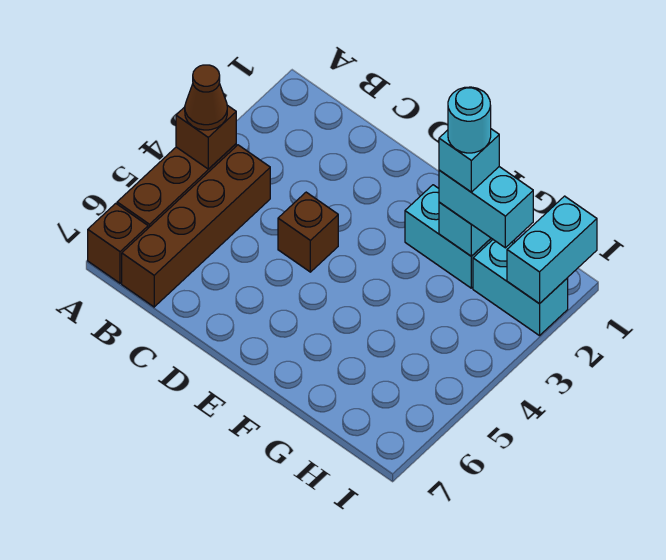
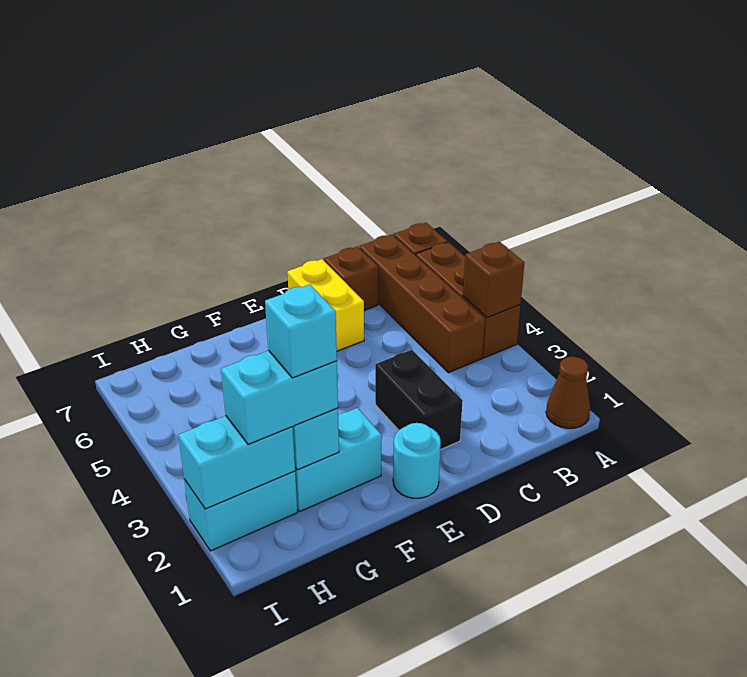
brown cone A4 level 3 -> brown cone A1 level 1
none -> black brick D2:D3 level 1
brown brick D4 level 1 -> brown brick C7 level 1
none -> yellow brick D6:D7 level 1
cyan round brick G2 level 5 -> cyan round brick E1 level 1
cyan brick I1:I2 level 2 -> cyan brick H2:I2 level 2

